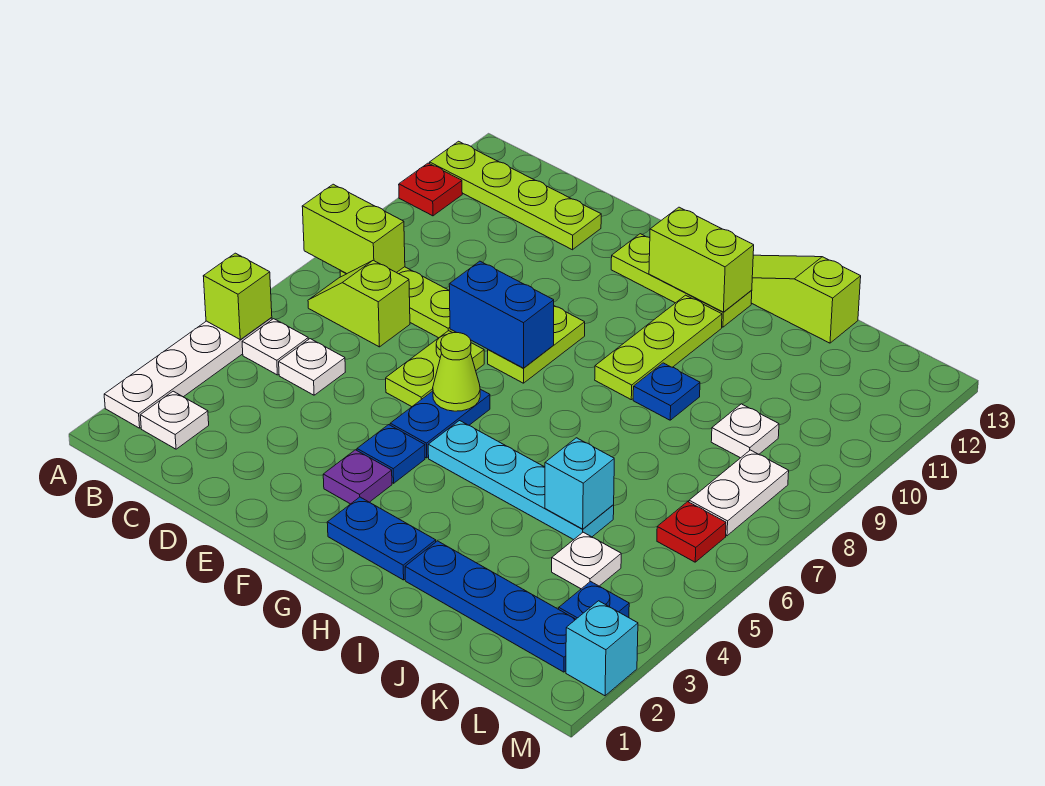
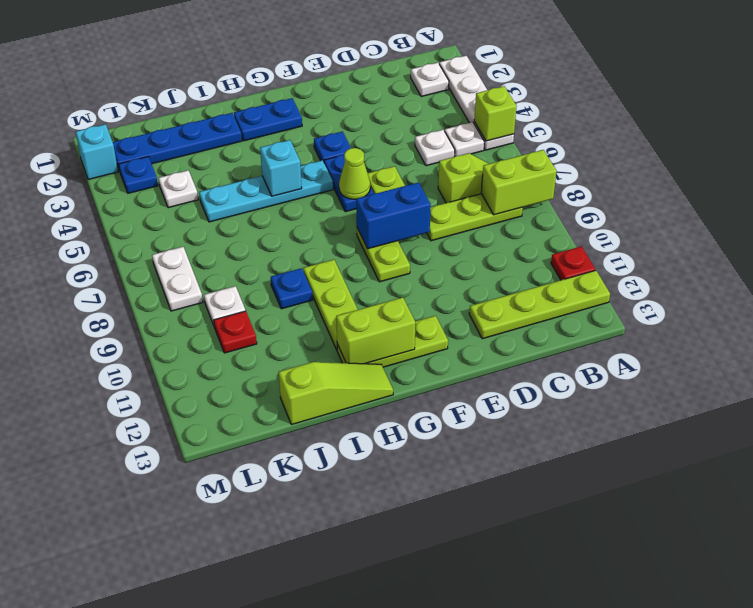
purple plate F3 level 1 -> none
cyan brick J5 level 2 -> cyan brick H5 level 2
red plate L6 level 1 -> red plate K10 level 1

